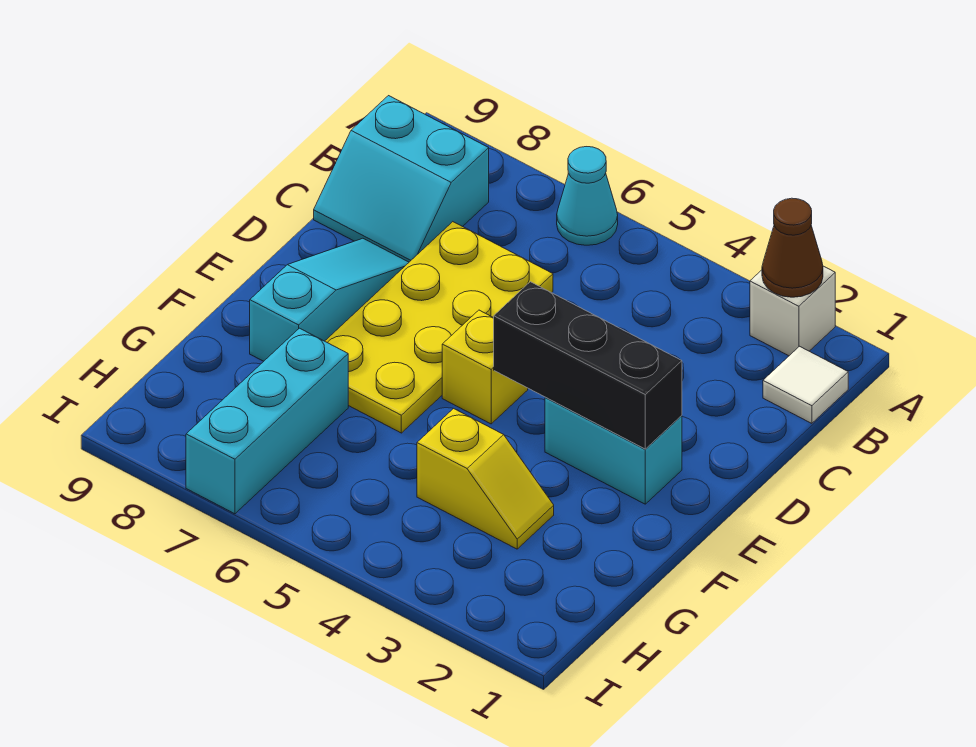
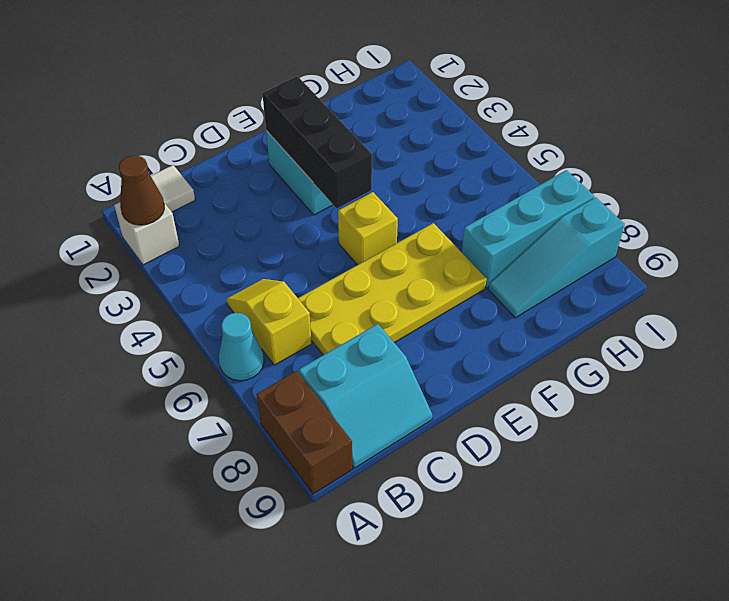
none -> brown brick A8:A9 level 1
cyan slope B8:C9 level 1 top B -> cyan slope B8:C9 level 1 top 8
cyan slope D8:F8 level 1 top F -> cyan slope G8:I8 level 1 top I
yellow slope G3:G4 level 1 top 4 -> yellow slope B5:B6 level 1 top 6

